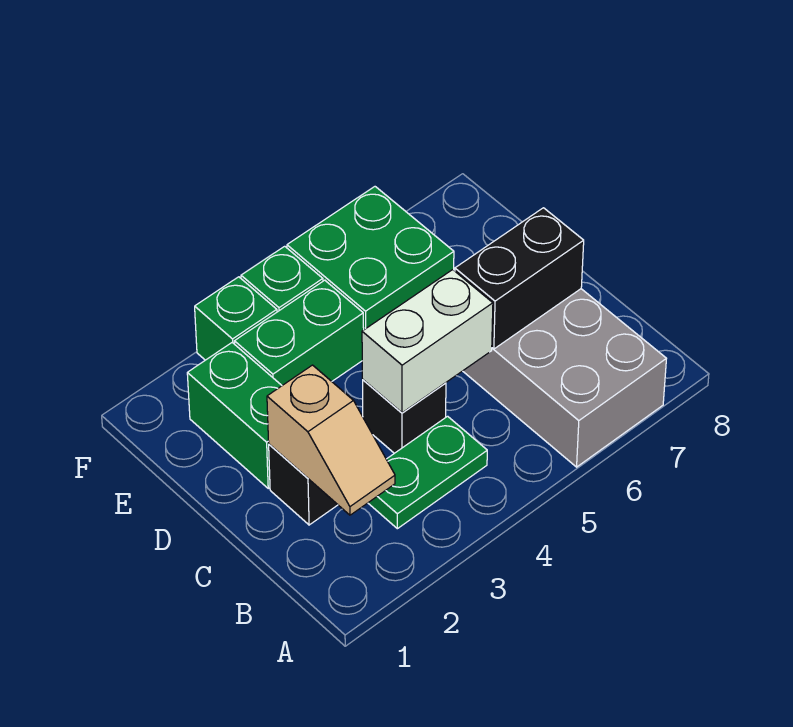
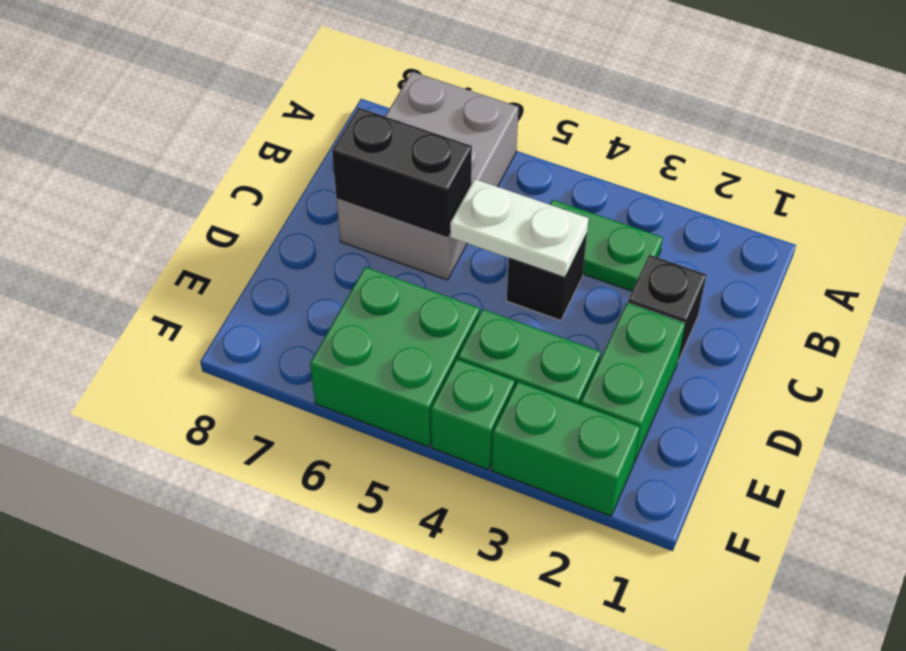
tan slope B2:C2 level 2 top C -> none
white brick C4:C5 level 2 -> white plate C4:C5 level 2
green brick F3 level 1 -> green brick F2:F3 level 1

